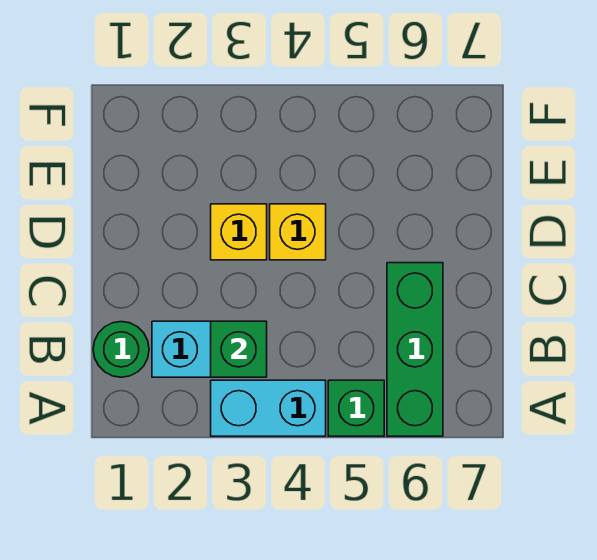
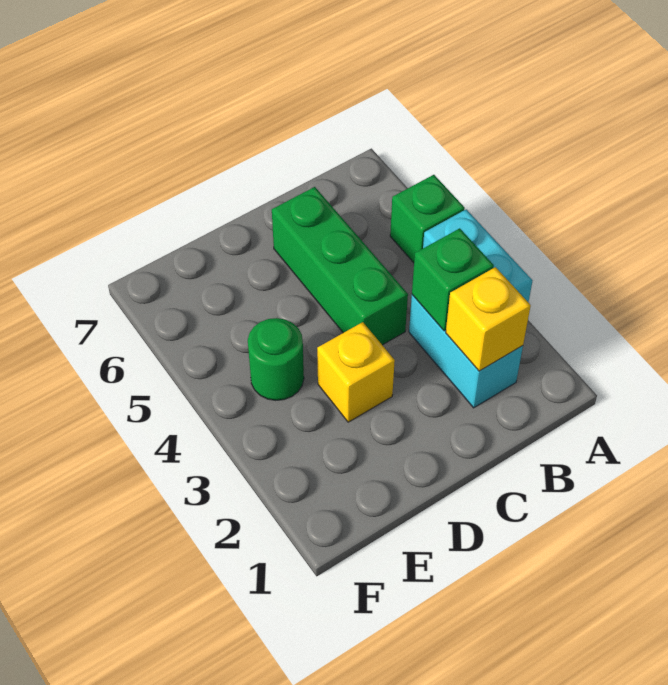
green brick A6:C6 level 1 -> green brick C4:C6 level 1
green round brick B1 level 1 -> green round brick E4 level 1
yellow brick D4 level 1 -> yellow brick B2 level 2

